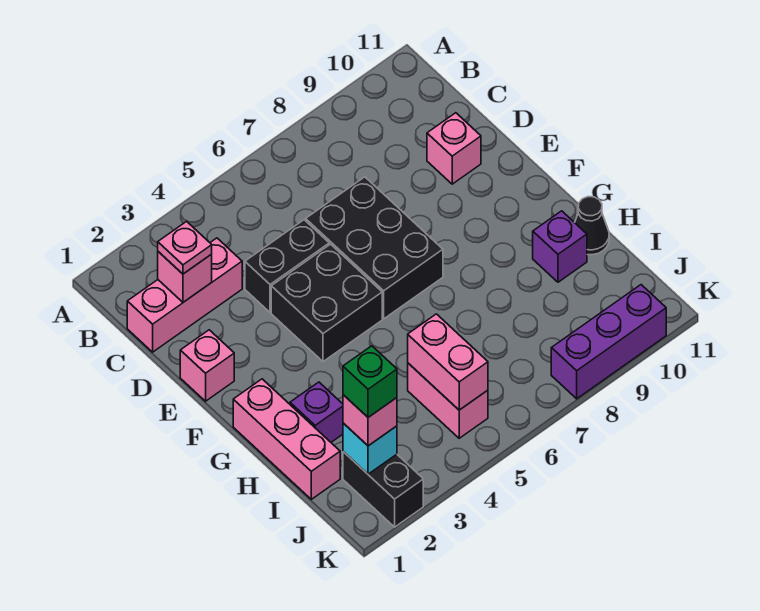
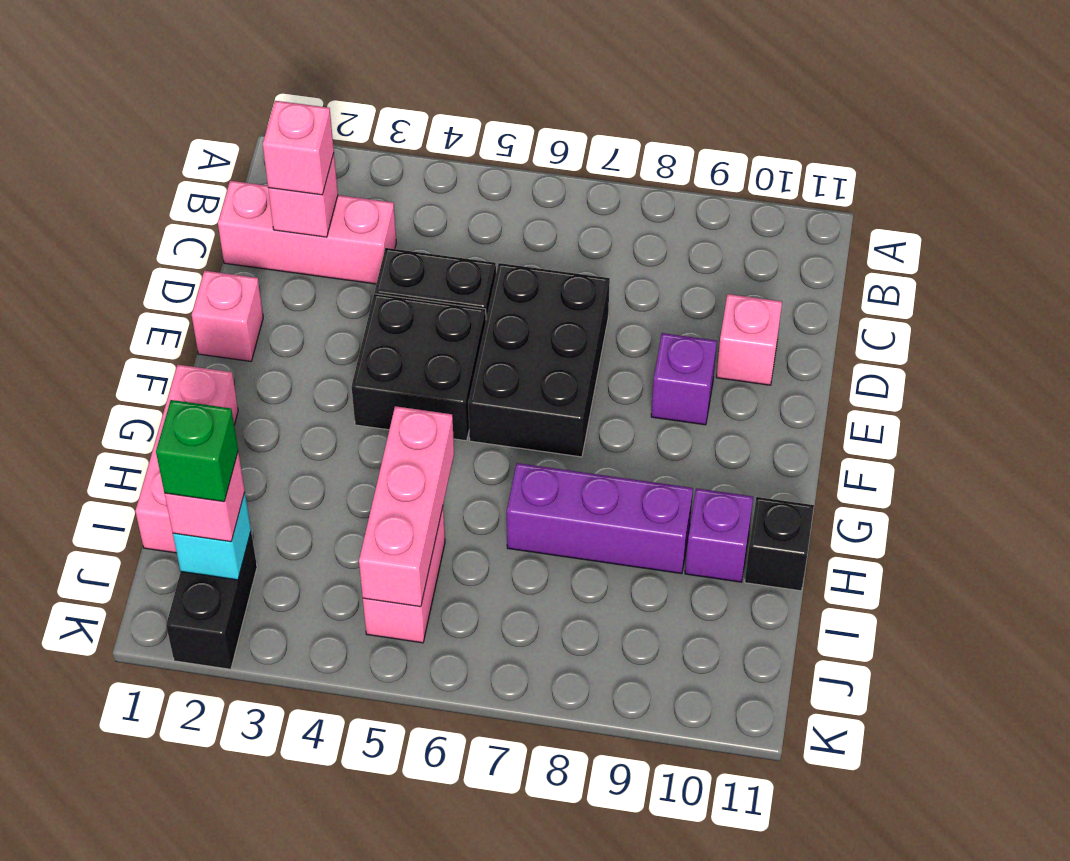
pink plate C2 level 3 -> pink brick C2 level 3
purple brick H2 level 1 -> purple brick E9 level 1
black cone H11 level 1 -> black brick H11 level 1
pink brick I5:J5 level 2 -> pink brick H5:J5 level 2
purple brick K8:K10 level 1 -> purple brick H7:H9 level 1

